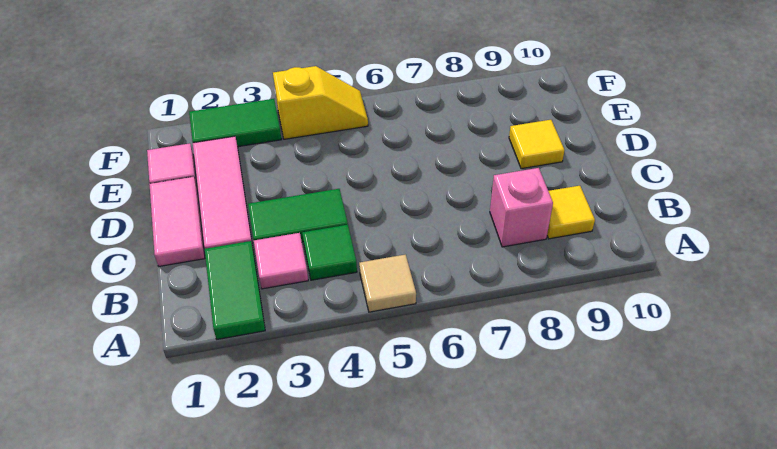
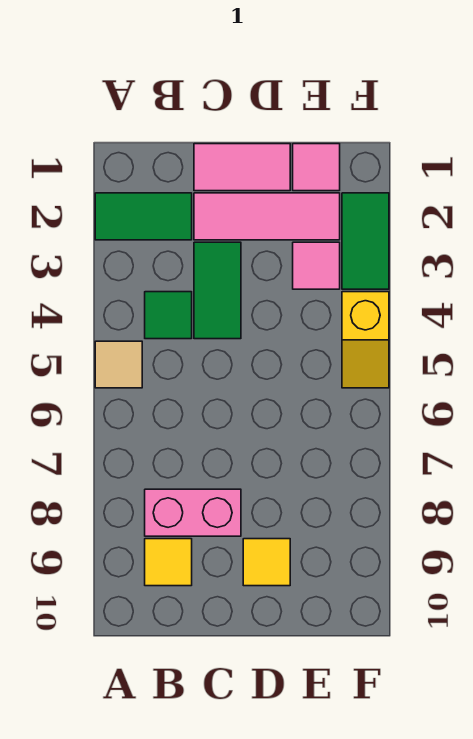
pink tile B3 level 1 -> pink tile E3 level 1
pink brick B8 level 1 -> pink brick B8:C8 level 1

